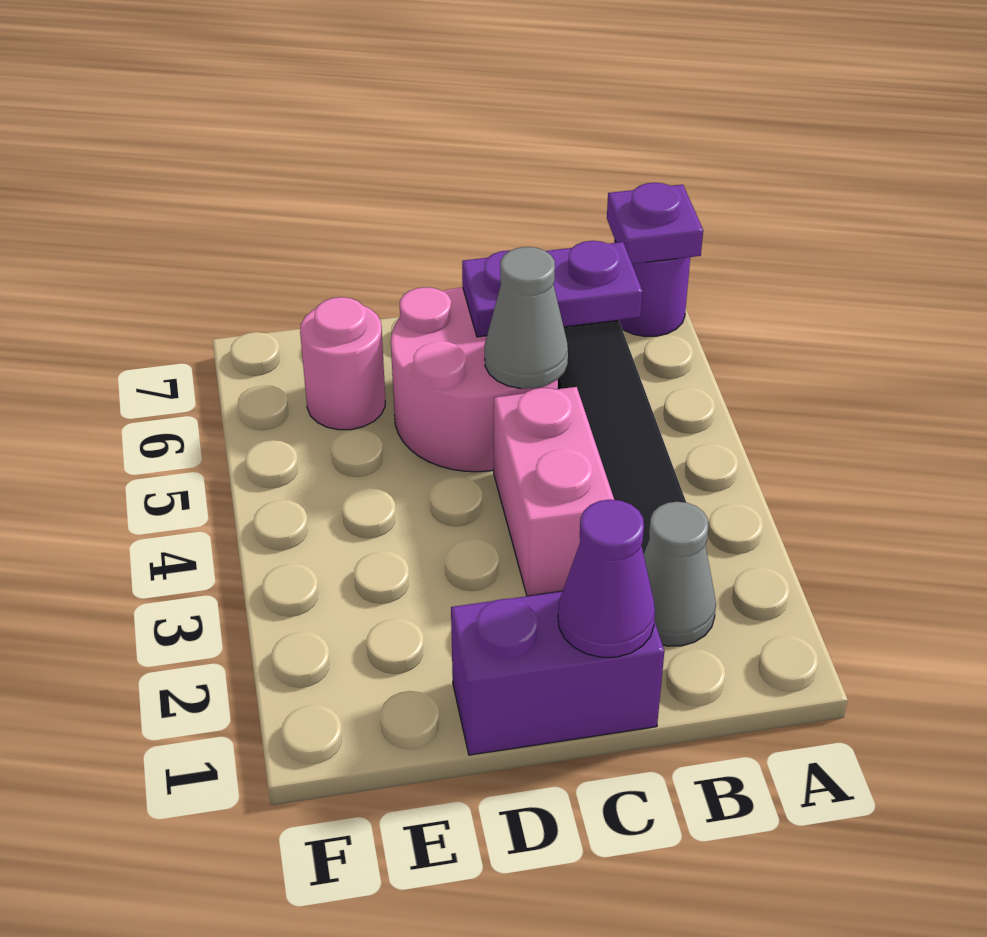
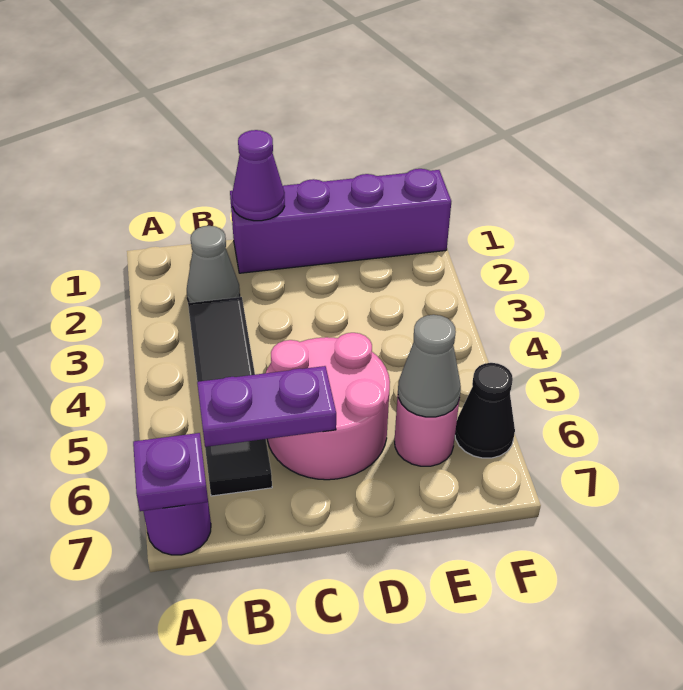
purple brick C1:D1 level 1 -> purple brick C1:F1 level 1
pink brick C3:C4 level 1 -> none
grey cone C5 level 2 -> grey cone E6 level 2
none -> black cone F6 level 1

